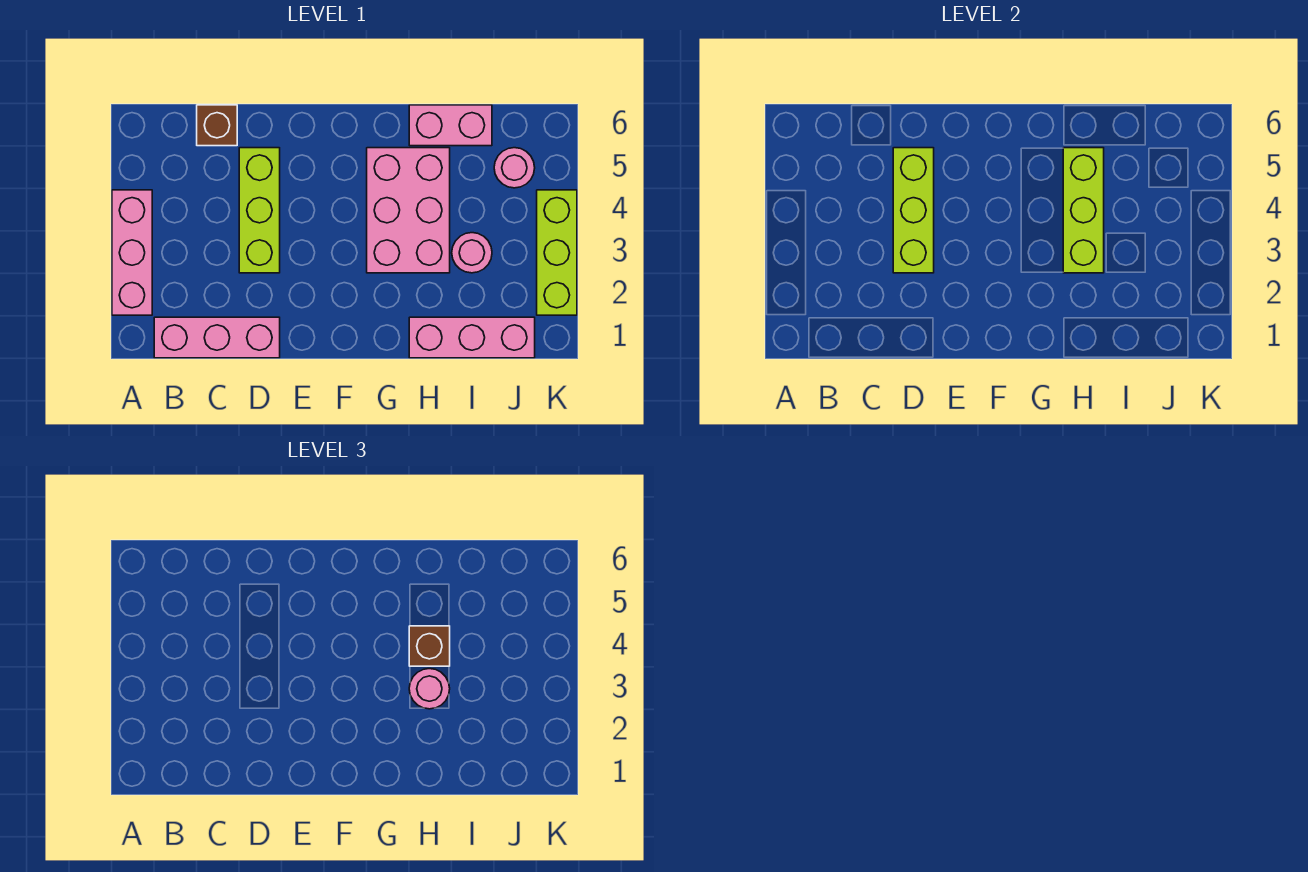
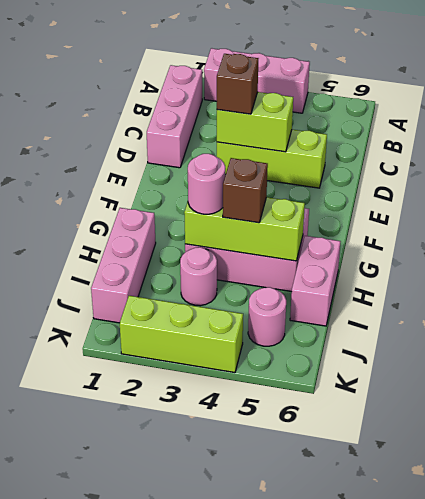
brown brick C6 level 1 -> brown brick D3 level 3
lime brick D3:D5 level 2 -> lime brick D3:D4 level 2

